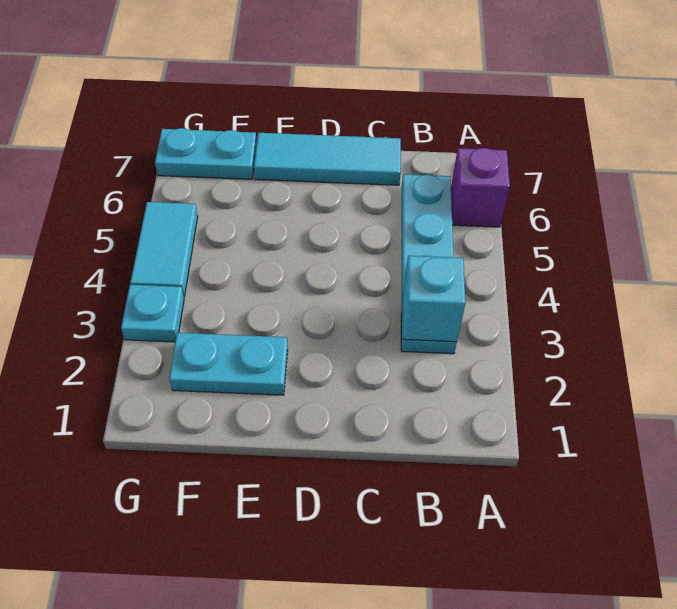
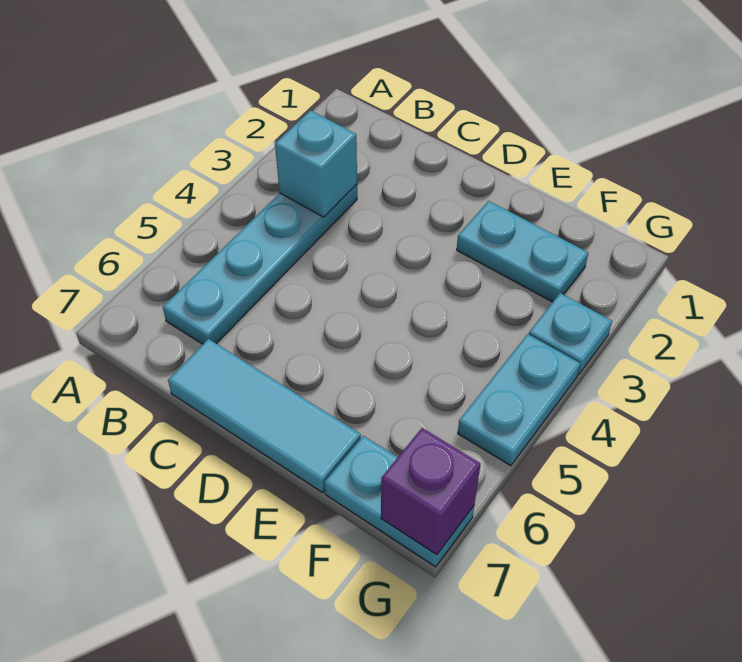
purple brick A6 level 1 -> purple brick G7 level 2
cyan tile G4:G5 level 1 -> cyan plate G4:G5 level 1

